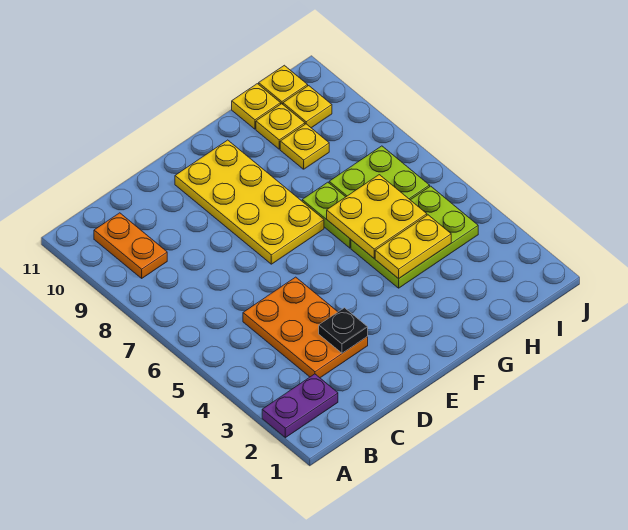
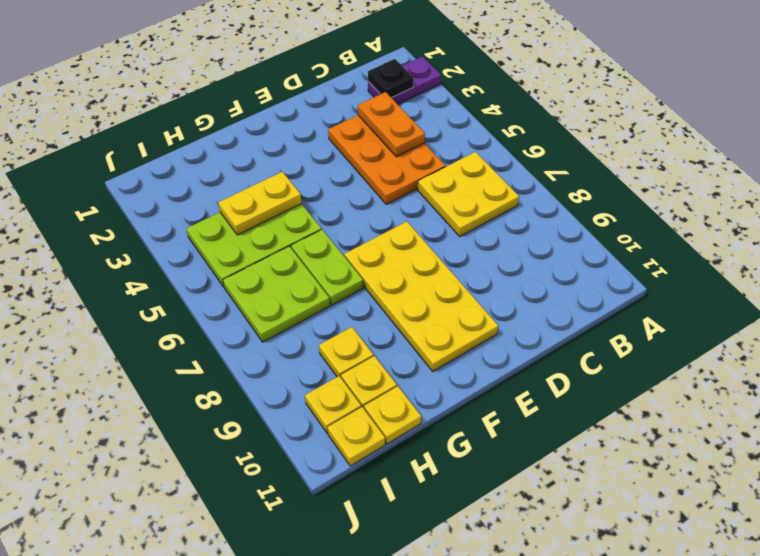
orange plate B9:B10 level 1 -> orange plate C3:C4 level 2
black plate D3 level 2 -> black plate B2 level 2
yellow plate G5:H6 level 2 -> yellow plate B6:C7 level 1

